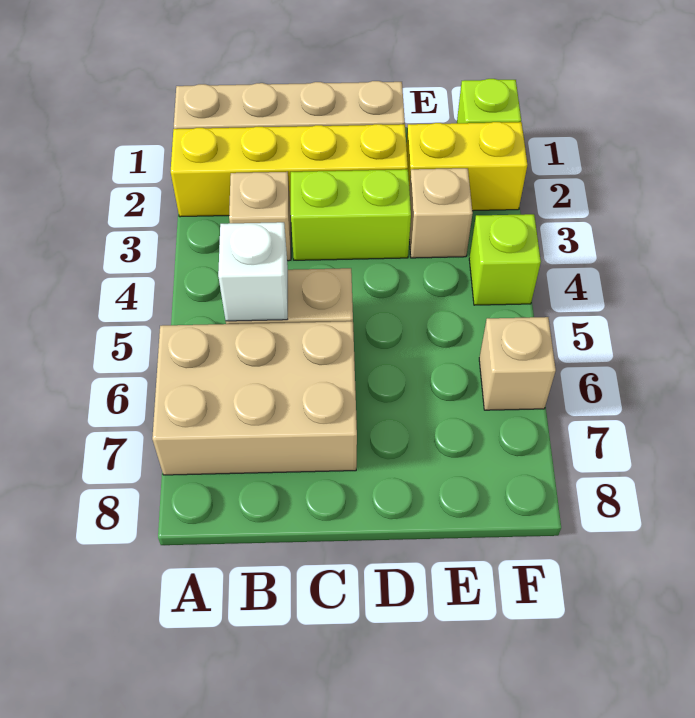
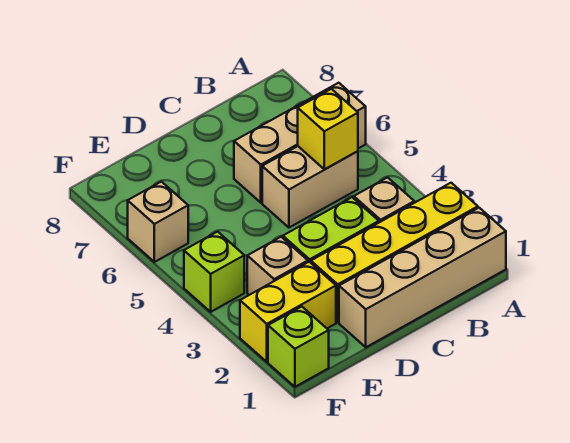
tan brick A6:C7 level 1 -> tan brick A6:C6 level 1
white brick B5 level 2 -> yellow brick B5 level 2

